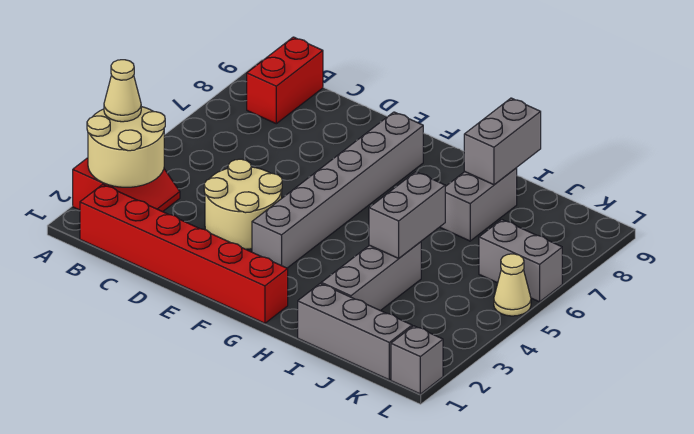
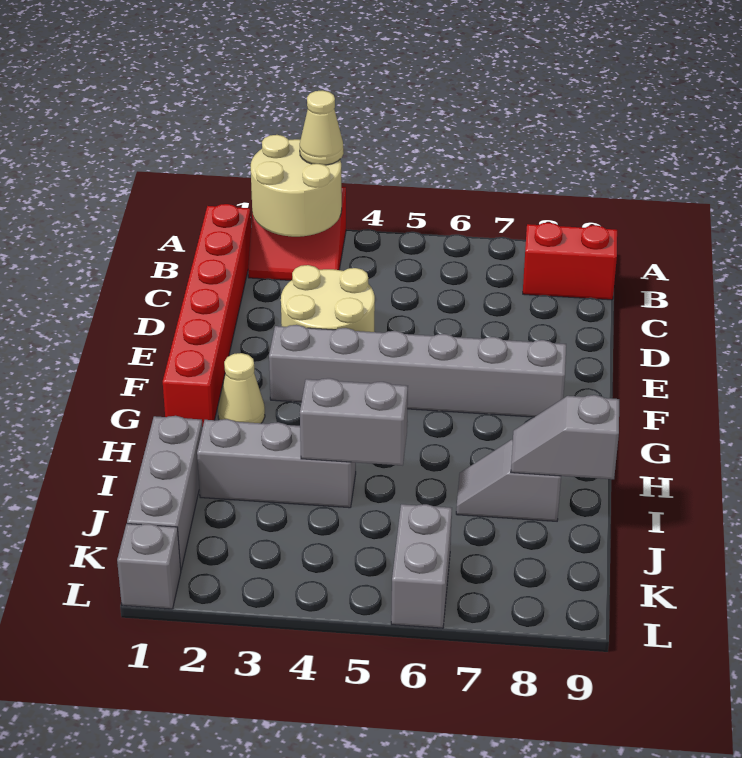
grey brick I7:I8 level 1 -> grey slope I7:I8 level 1 top 8
grey brick I8:I9 level 2 -> grey slope I8:I9 level 2 top 9
tan cone L5 level 1 -> tan cone G2 level 1

